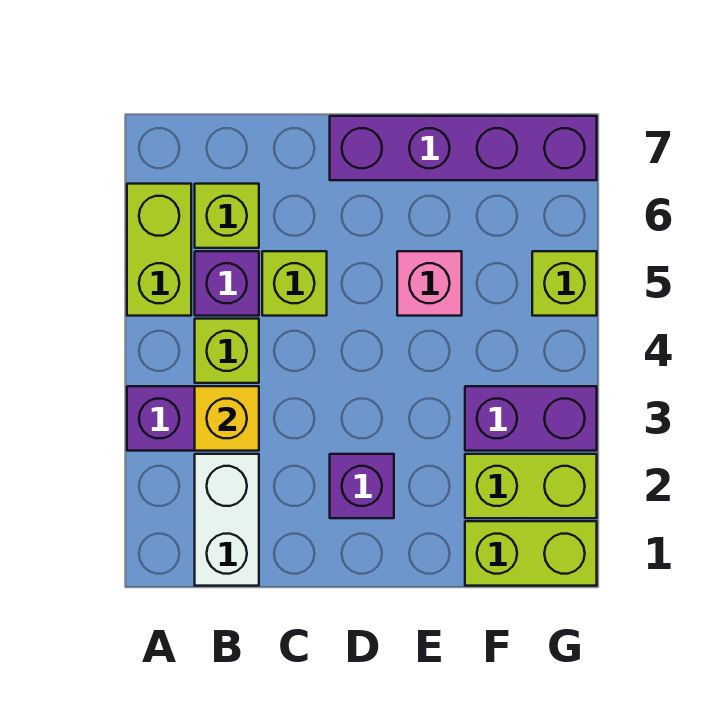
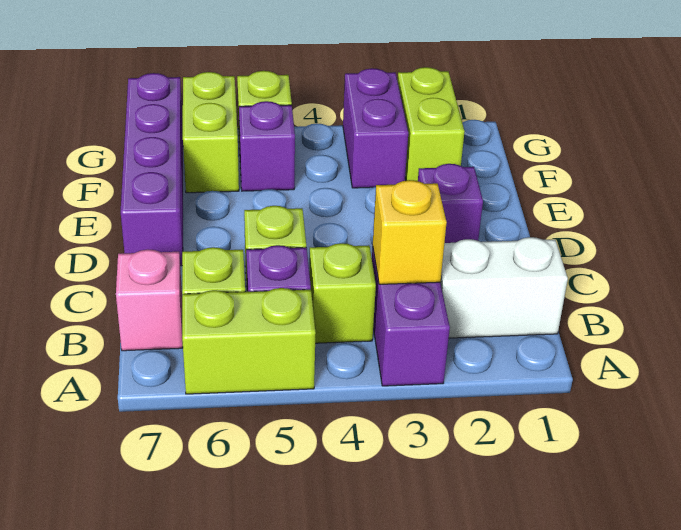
pink brick E5 level 1 -> pink brick B7 level 1
lime brick F1:G1 level 1 -> lime brick F6:G6 level 1
none -> purple brick F5 level 1

